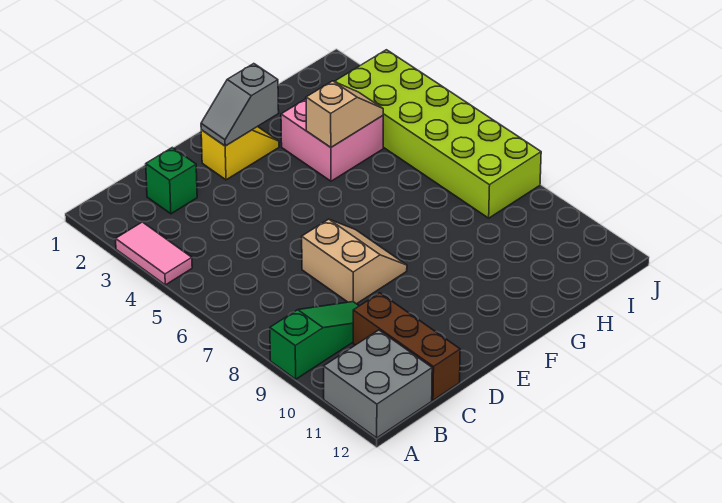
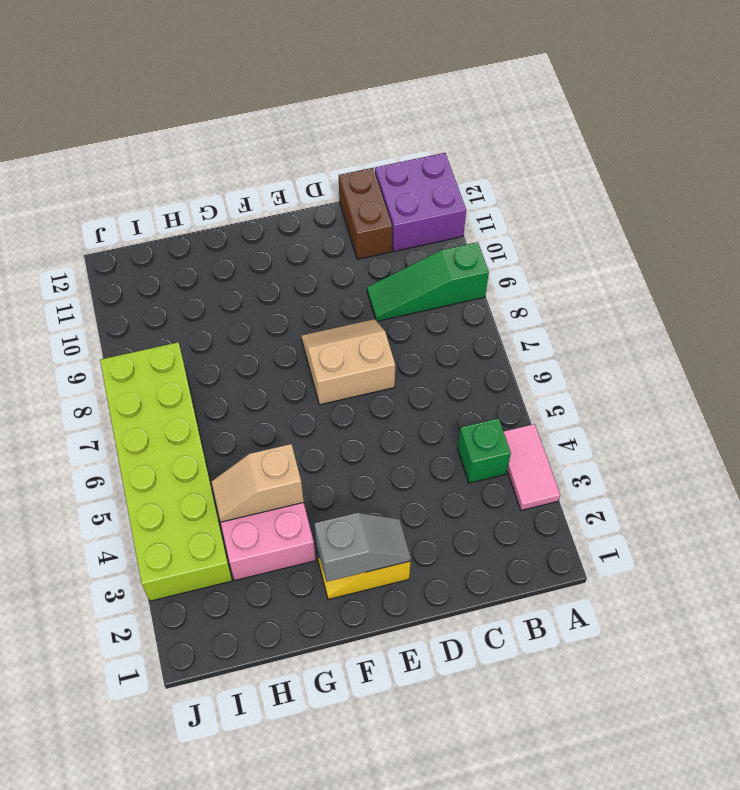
grey brick A11:B12 level 1 -> purple brick A11:B12 level 1
green brick C2 level 1 -> green brick B4 level 1
brown brick C10:C12 level 1 -> brown brick C11:C12 level 1
tan slope D7:E8 level 1 top D -> tan slope D7:E8 level 1 top 7

